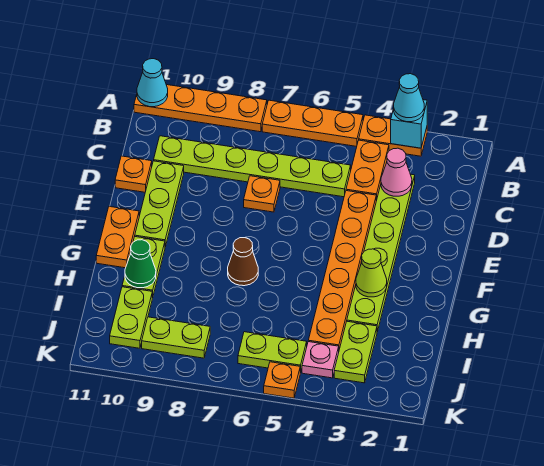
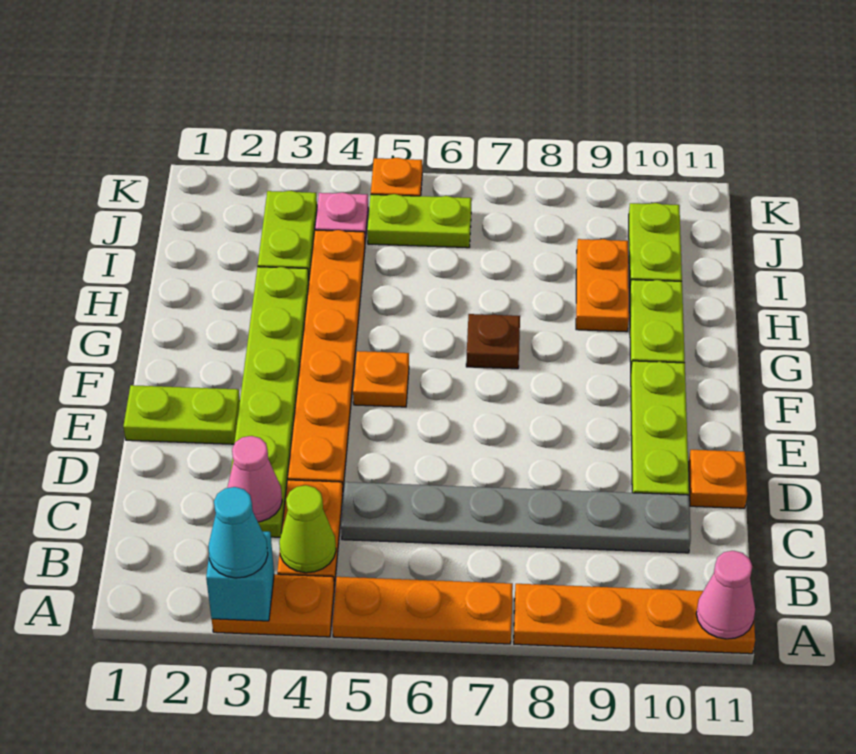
cyan cone A11 level 2 -> pink cone A11 level 2
lime plate C5:C10 level 1 -> grey plate C5:C10 level 1
orange plate D7 level 1 -> orange plate F5 level 1
orange plate F11:G11 level 1 -> orange plate H9:I9 level 1
lime cone G3 level 2 -> lime cone B4 level 2
brown cone G7 level 1 -> brown plate G7 level 1
green cone H10 level 2 -> none
lime plate J8:J9 level 1 -> lime plate E1:E2 level 1

